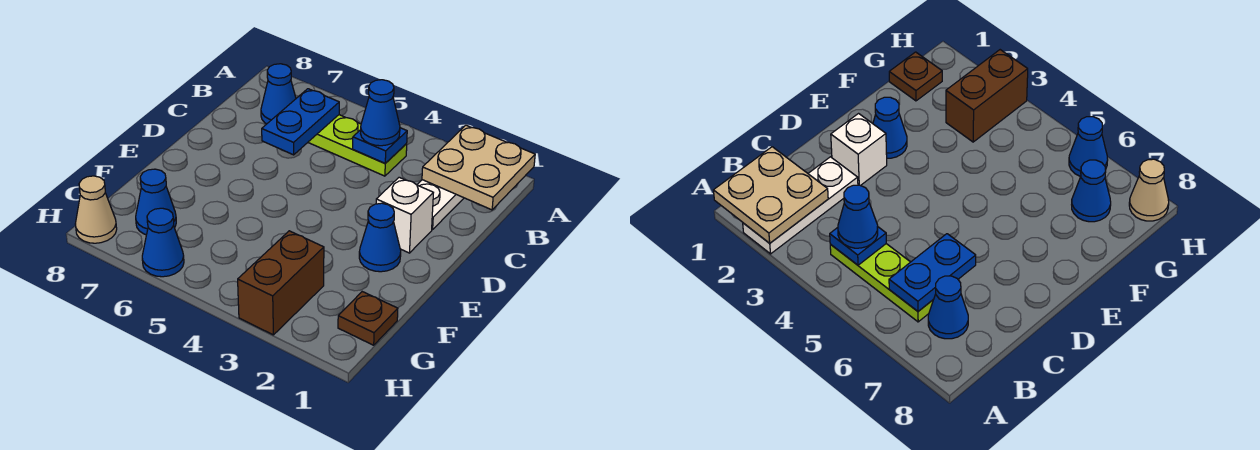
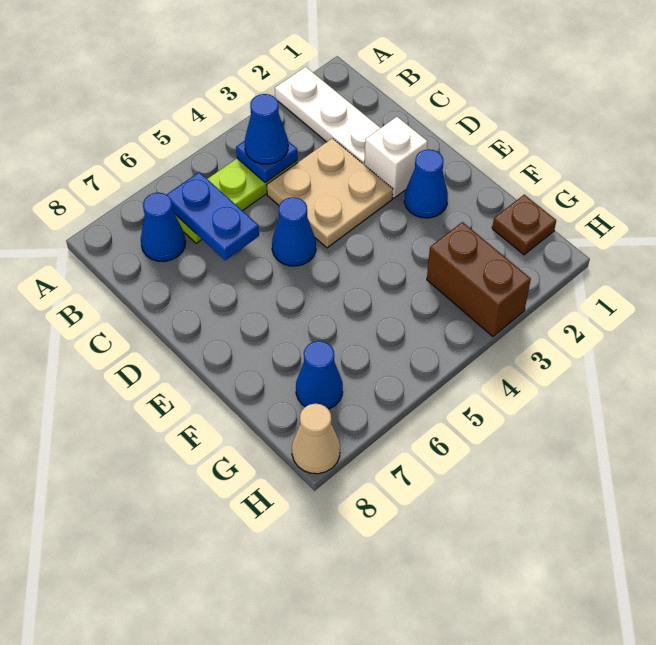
tan plate A1:B2 level 2 -> tan plate C3:D4 level 1
blue cone H6 level 1 -> blue cone D5 level 1

